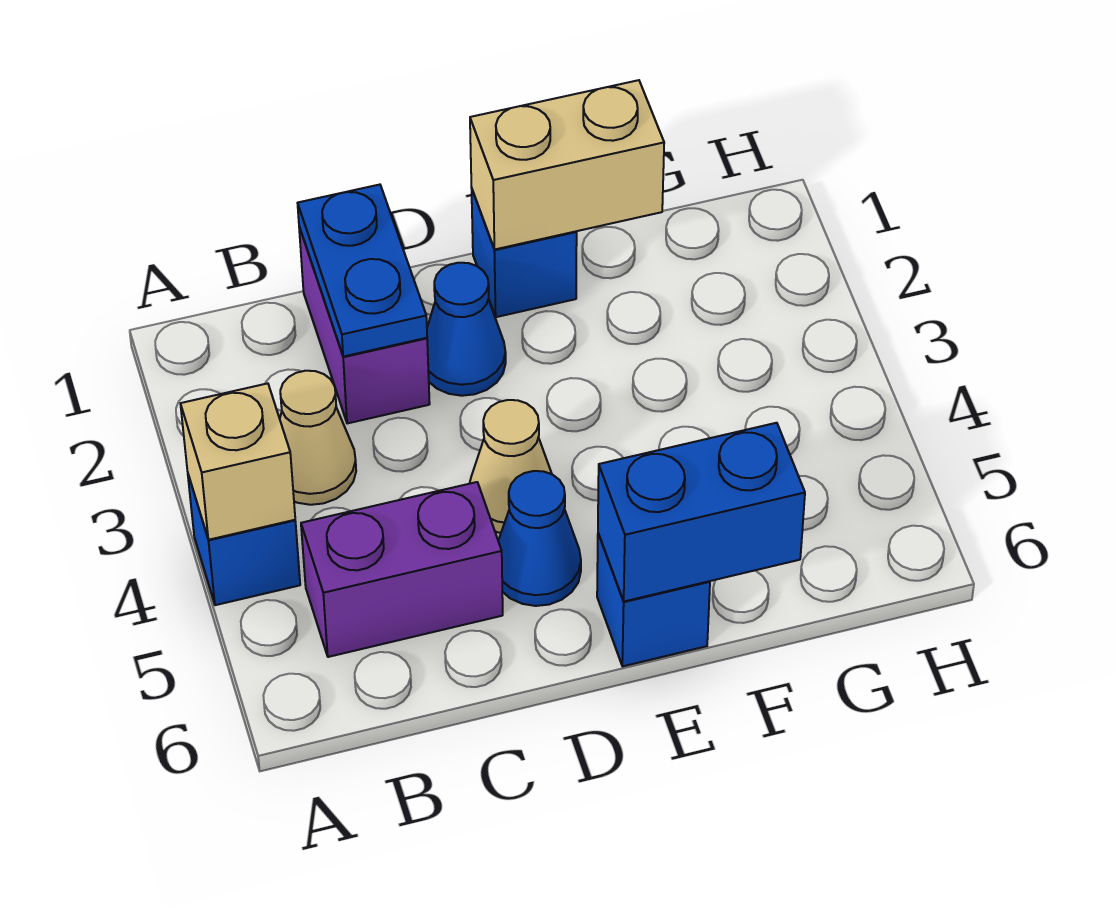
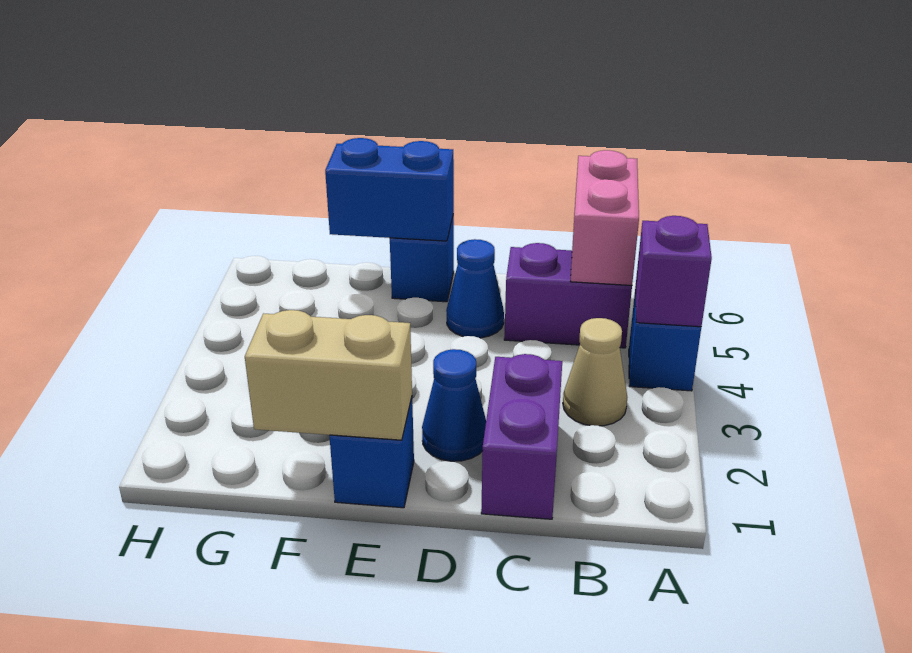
tan brick A4 level 2 -> purple brick A4 level 2
none -> pink brick B5:B6 level 2
blue plate C1:C2 level 2 -> none
tan cone D4 level 1 -> none

